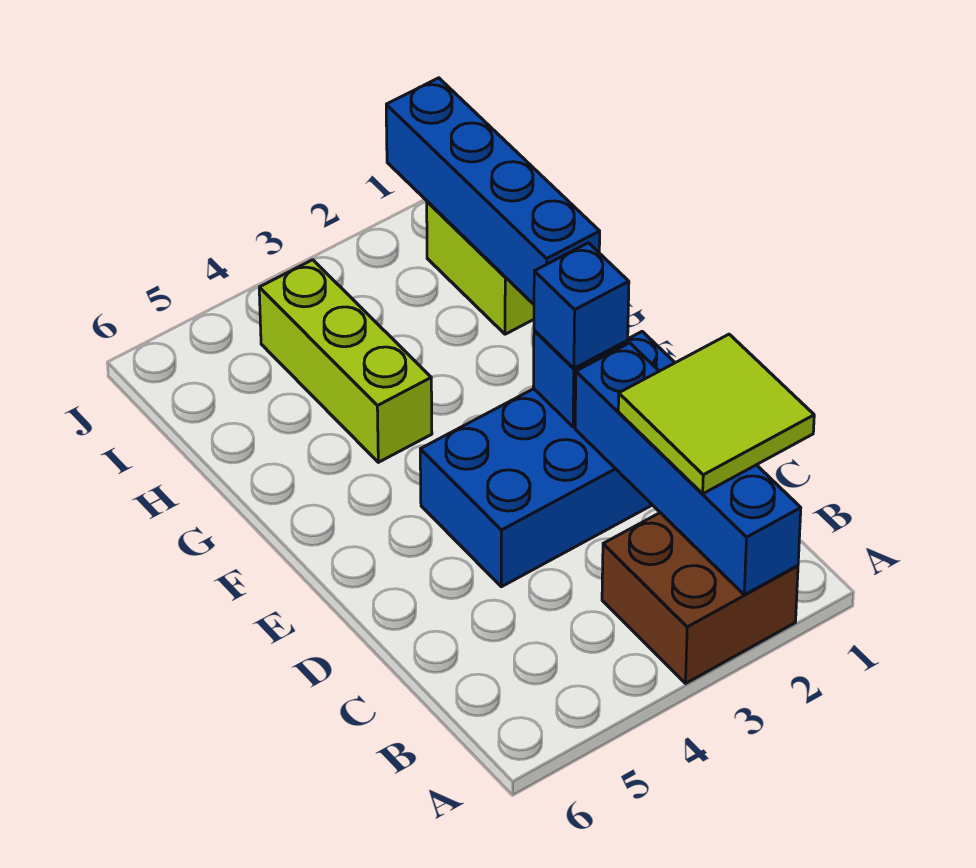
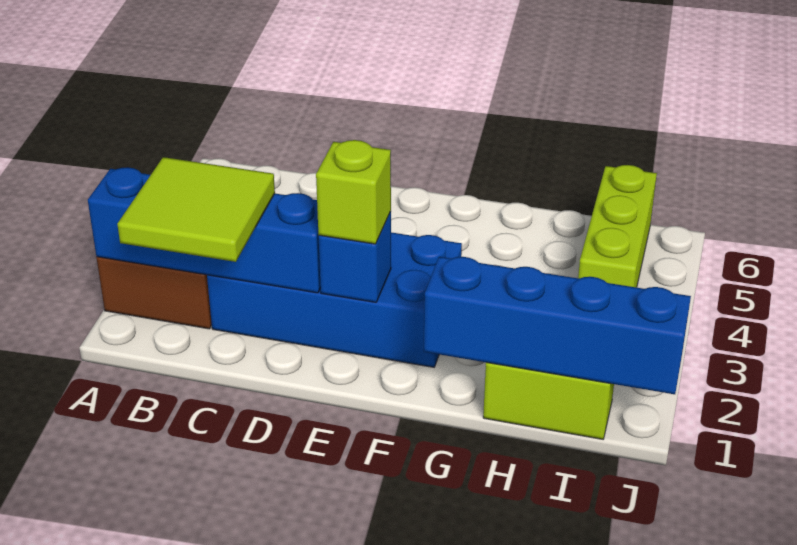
blue brick D1:E4 level 1 -> blue brick C2:F3 level 1
blue brick E2 level 3 -> lime brick E2 level 3
lime brick G4:I4 level 1 -> lime brick I4:I6 level 1

